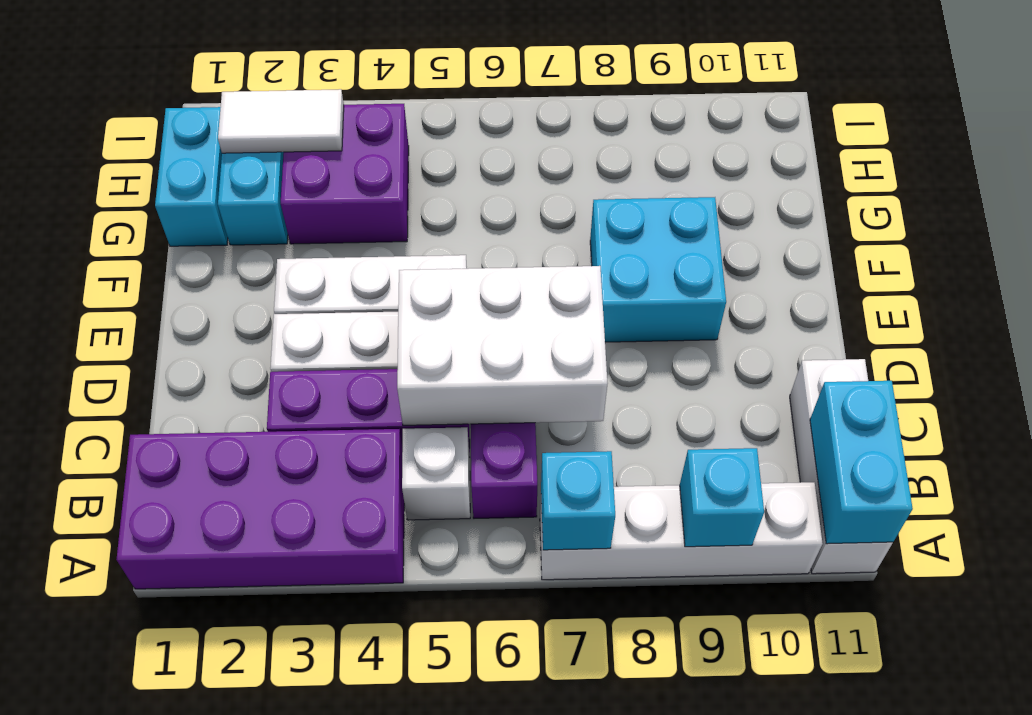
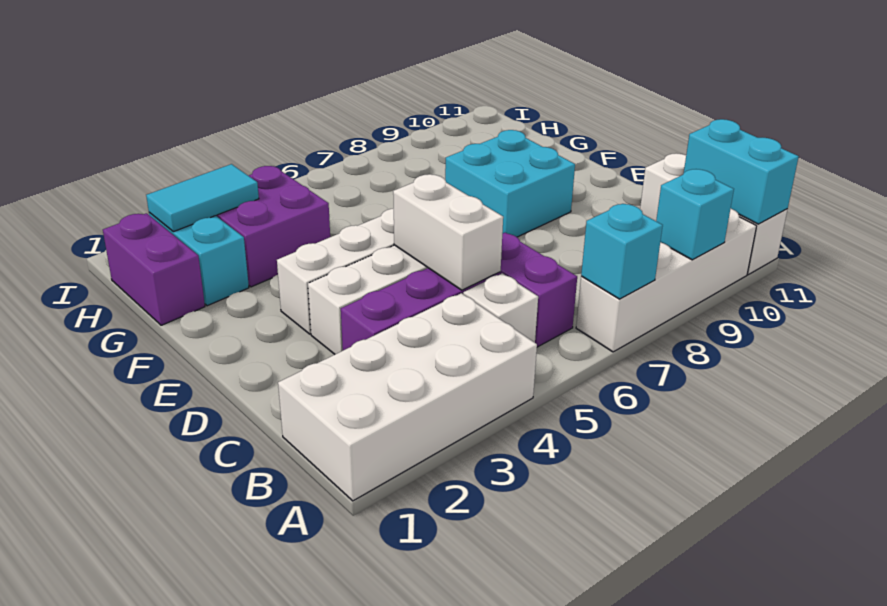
purple brick A1:B4 level 1 -> white brick A1:B4 level 1
white brick C5:D7 level 2 -> white brick C5:D5 level 2
cyan brick G1:H1 level 1 -> purple brick G1:H1 level 1
white tile H2:H3 level 2 -> cyan tile H2:H3 level 2

